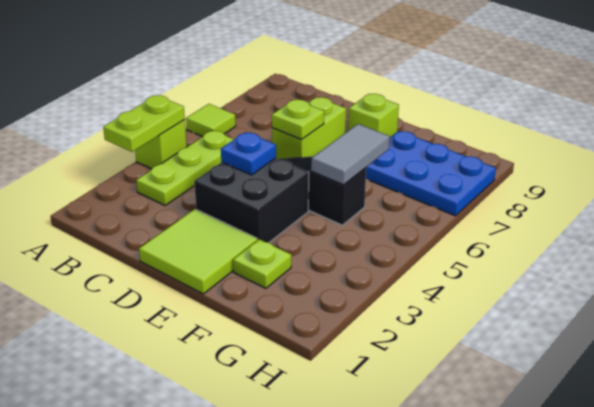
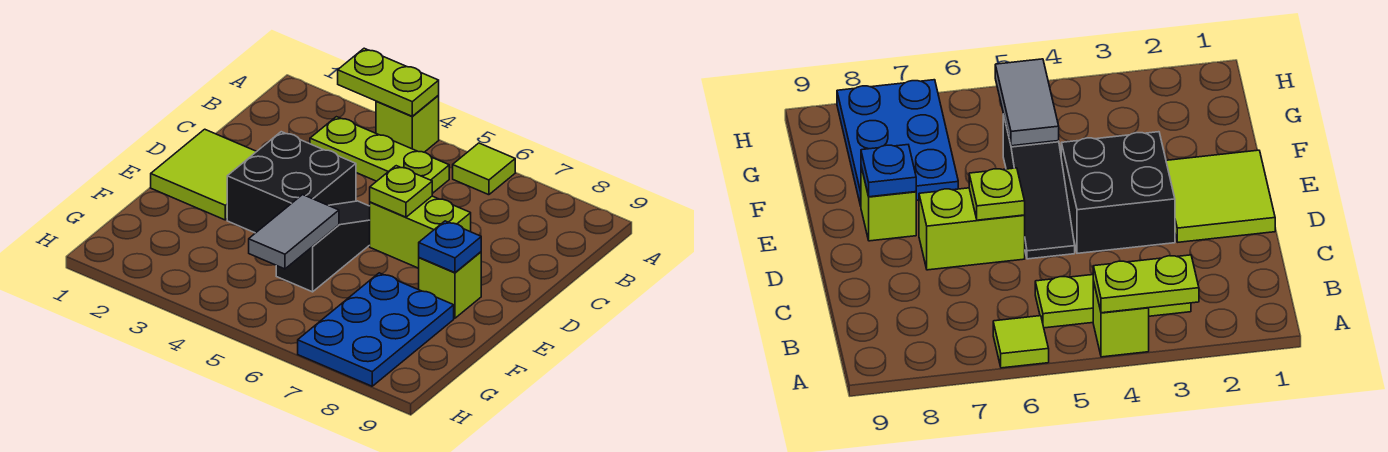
blue plate D4 level 2 -> blue plate E8 level 2
lime plate F2 level 1 -> none
grey tile F5:F6 level 2 -> grey tile F5:G5 level 2

